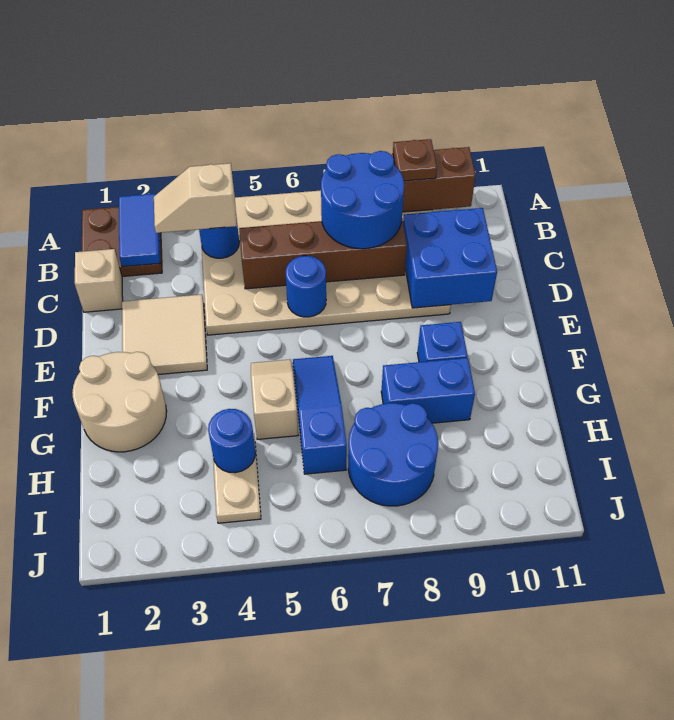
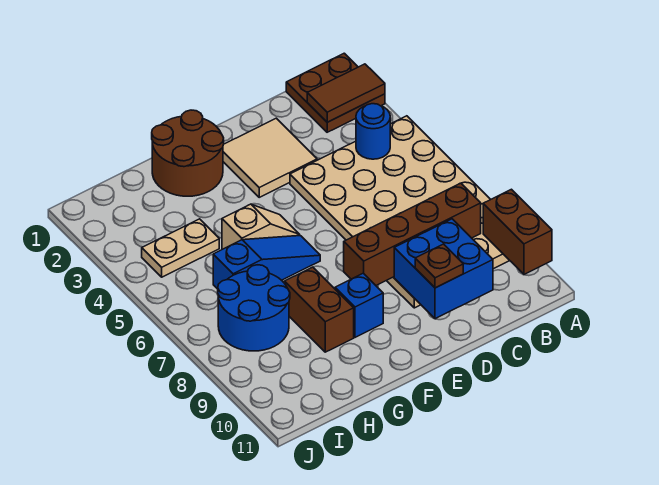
blue tile A2:B2 level 2 -> brown tile A2:B2 level 2
brown plate A9 level 3 -> brown plate D10 level 3
tan slope B3:B4 level 3 top 4 -> none
blue round brick B7:C8 level 3 -> none
tan brick C1 level 1 -> none
brown brick C5:C8 level 2 -> brown brick B8:E8 level 2
blue round brick D6 level 2 -> none
tan round brick F1:G2 level 1 -> brown round brick F1:G2 level 1
blue brick G8:G9 level 1 -> brown brick G8:G9 level 1
blue round brick H4 level 2 -> none

